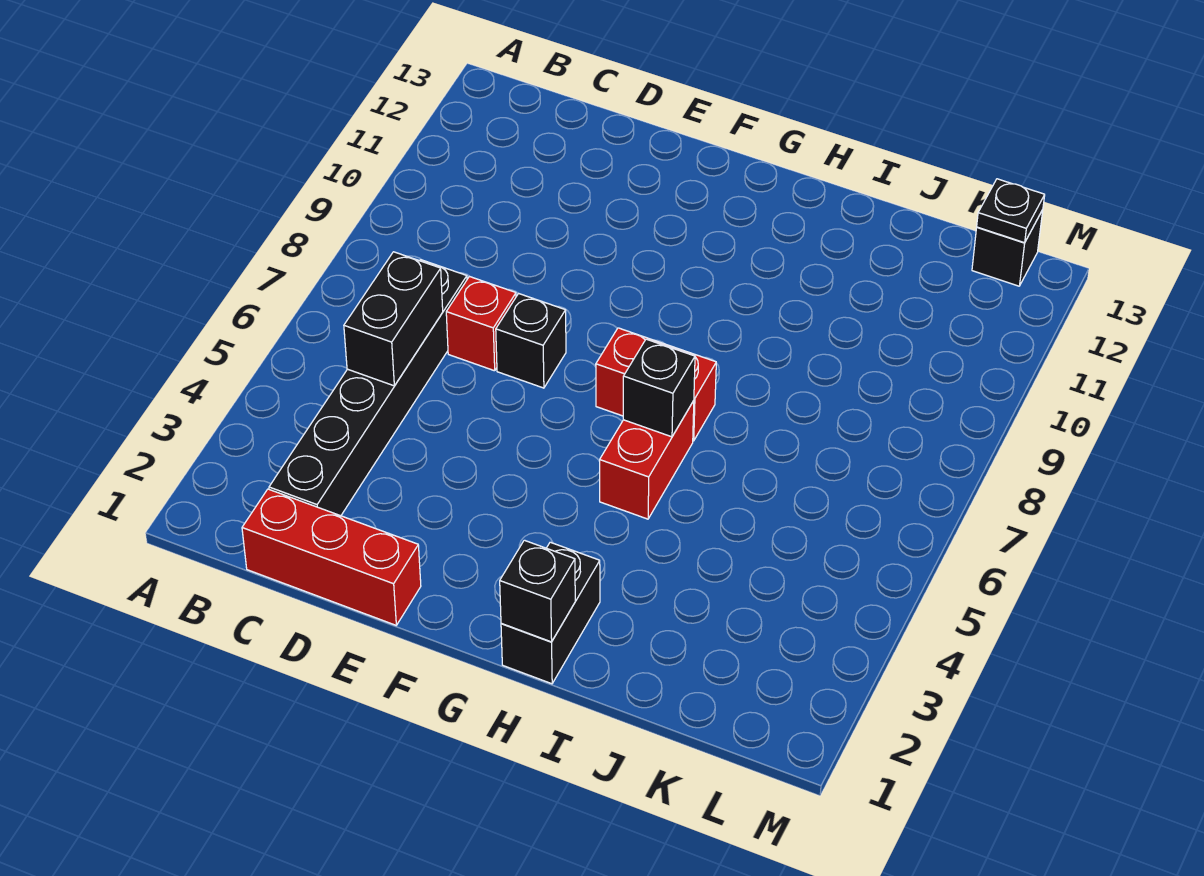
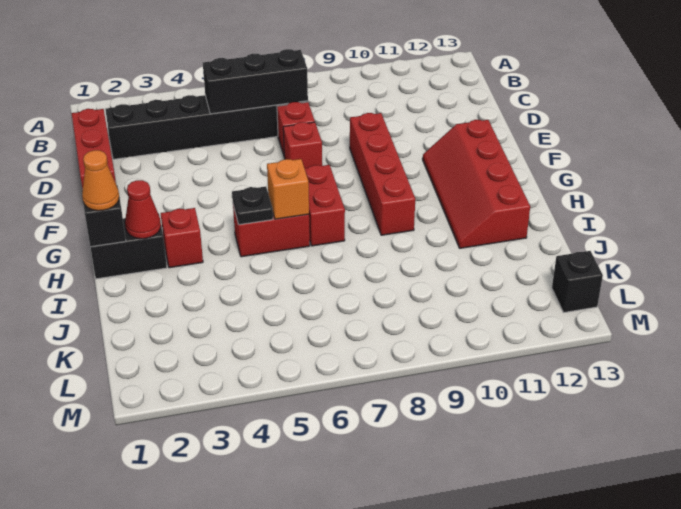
black brick C5:C6 level 2 -> black brick C5:C7 level 2
black brick E7 level 1 -> red brick E7 level 1
none -> red brick E9:H9 level 1
none -> red slope F11:I12 level 1 top 12
none -> orange cone H1 level 3
none -> red cone H2 level 2
none -> red brick H3 level 1
black brick H6 level 2 -> orange brick H6 level 2
black plate L13 level 2 -> black plate H5 level 2

